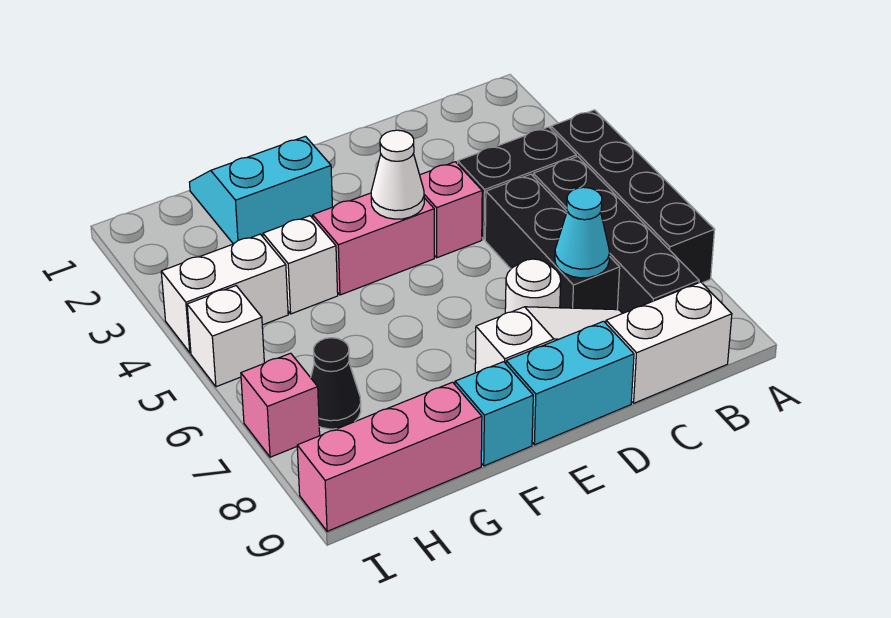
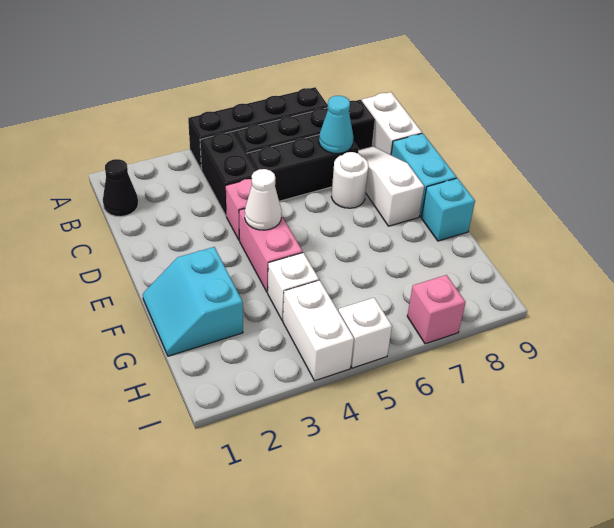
pink brick G9:I9 level 1 -> none
black cone H7 level 1 -> black cone B1 level 1

